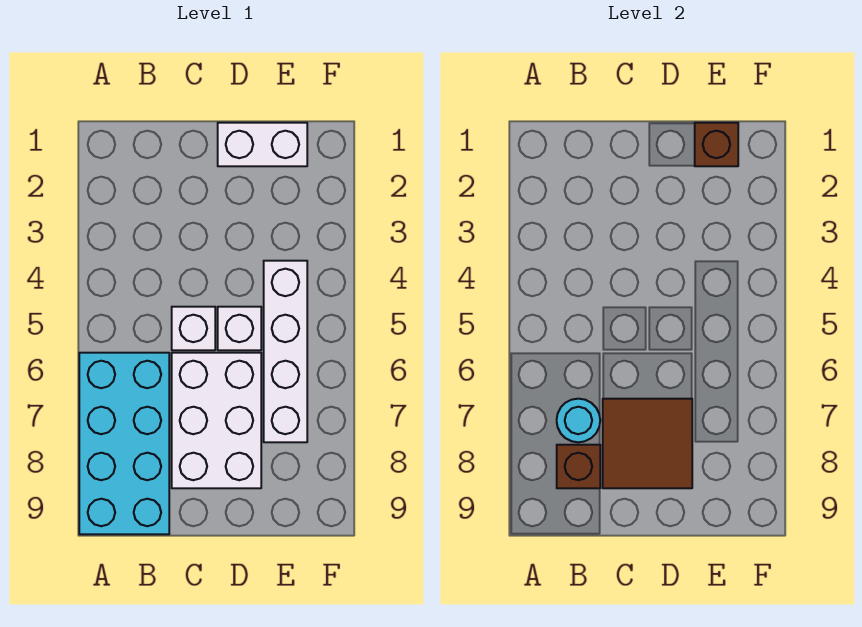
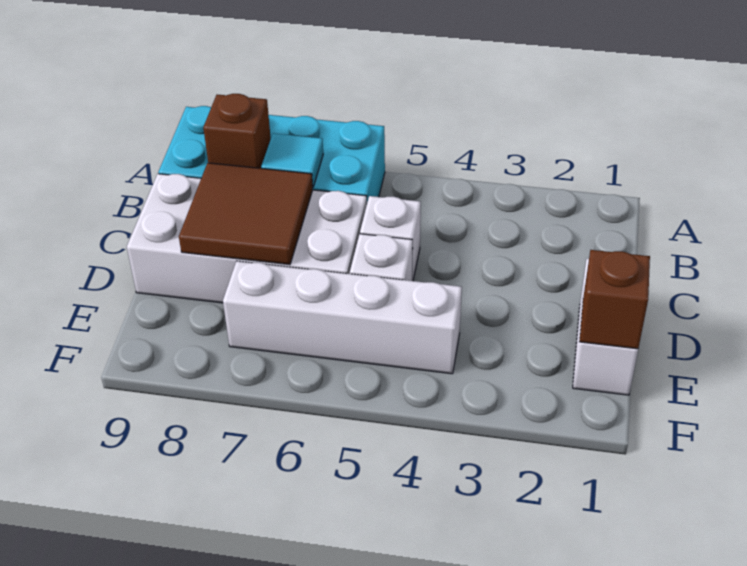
cyan round brick B7 level 2 -> cyan tile B7 level 2
white brick C6:D8 level 1 -> white brick C6:D9 level 1

